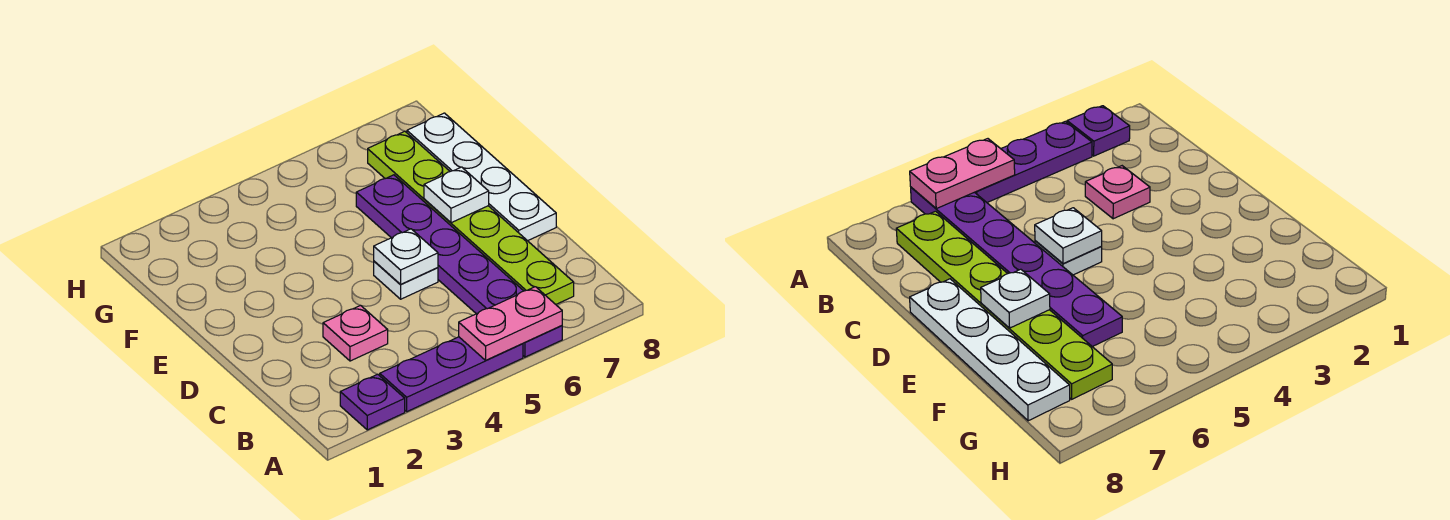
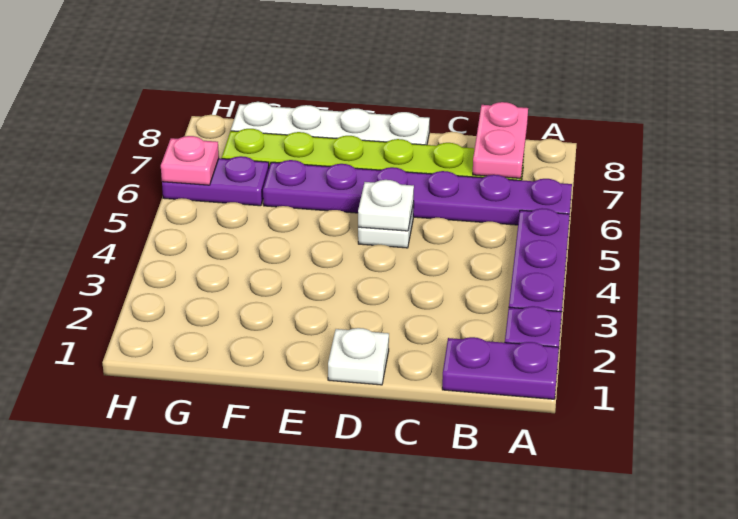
none -> purple plate A1:B1 level 1
pink plate A5:A6 level 2 -> pink plate B7:B8 level 2
pink plate C3 level 1 -> pink plate H6 level 2
white plate E7 level 2 -> white plate D1 level 1
none -> purple plate G6:H6 level 1

